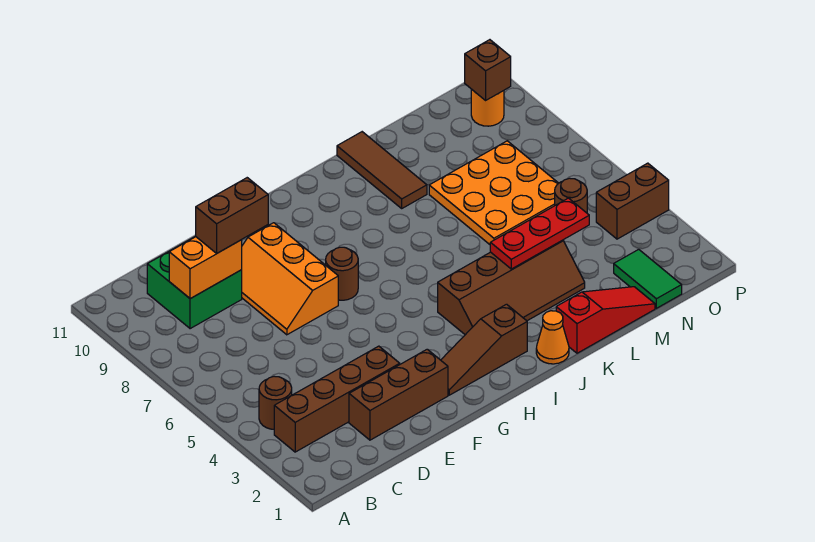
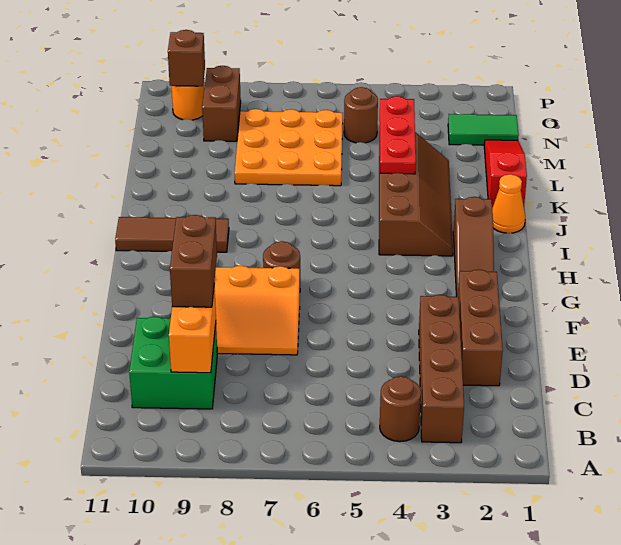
brown tile K9:K11 level 1 -> brown tile I9:I11 level 1
brown brick O4:P4 level 1 -> brown brick N9:O9 level 1

